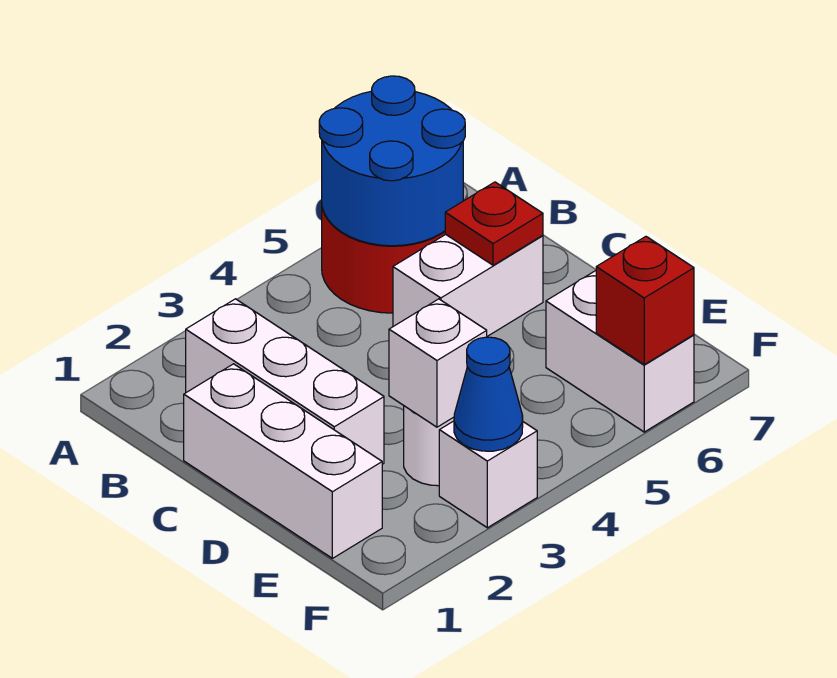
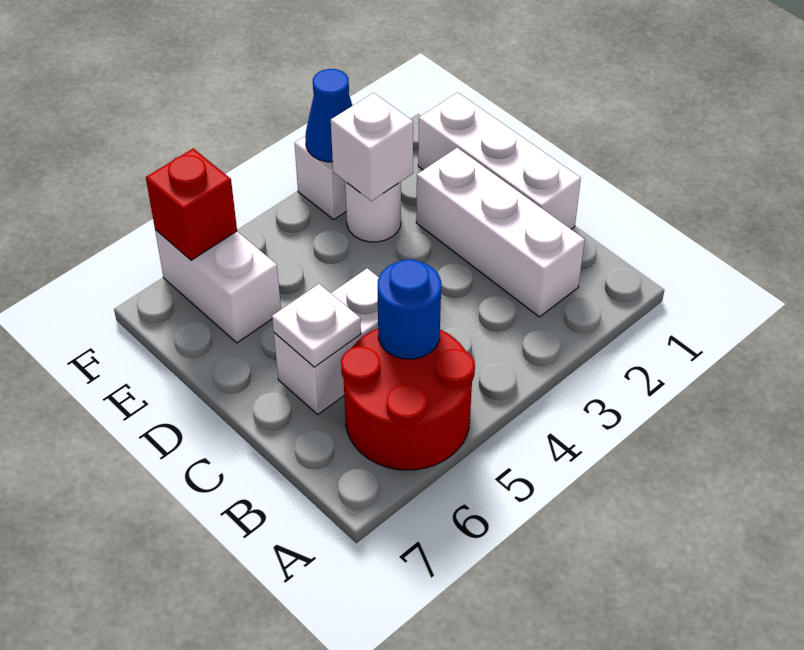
blue round brick A5:B6 level 2 -> blue round brick B5 level 2
red plate C6 level 2 -> white plate C6 level 2

